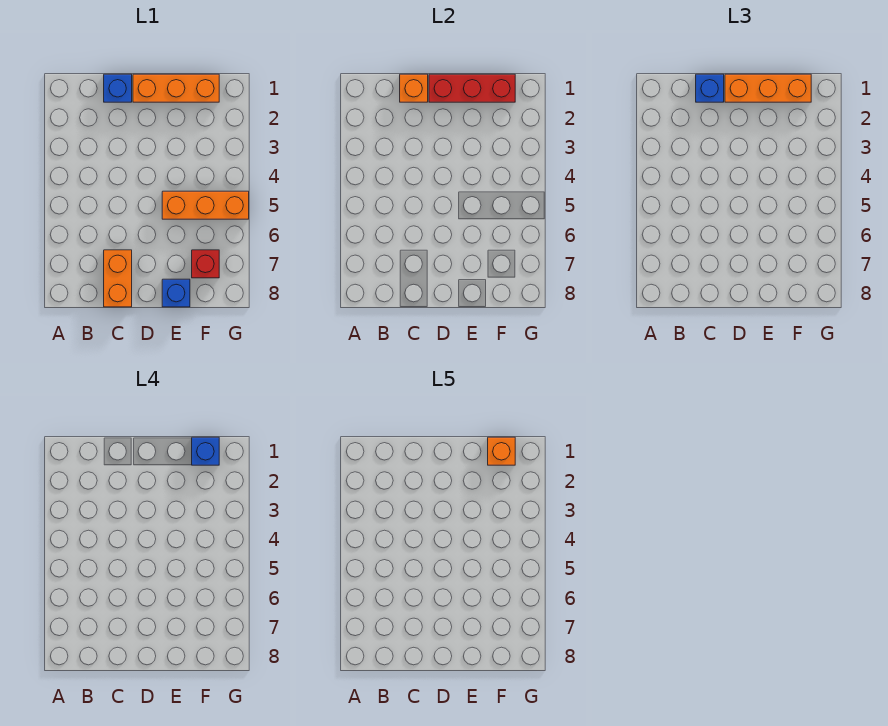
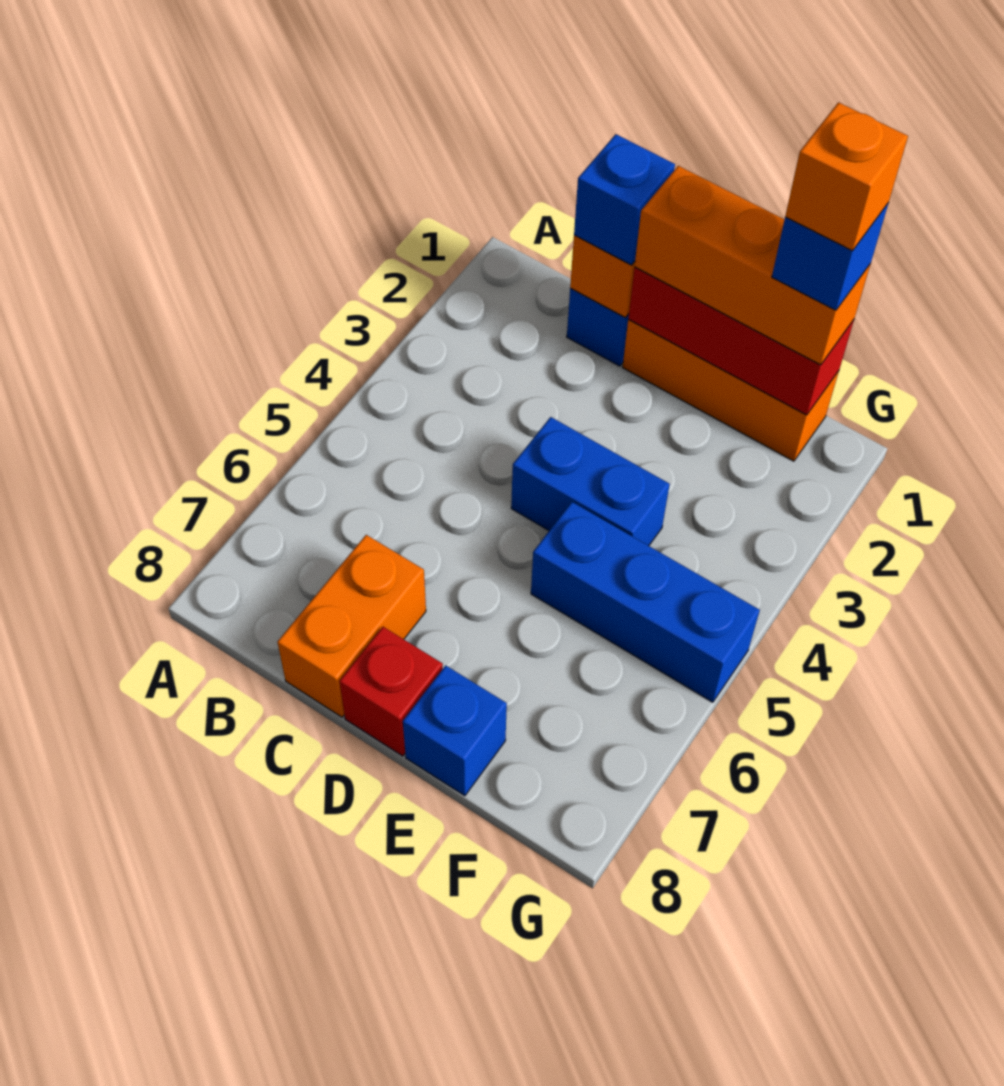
none -> blue brick D4:E4 level 1
orange brick E5:G5 level 1 -> blue brick E5:G5 level 1
red brick F7 level 1 -> red brick D8 level 1

